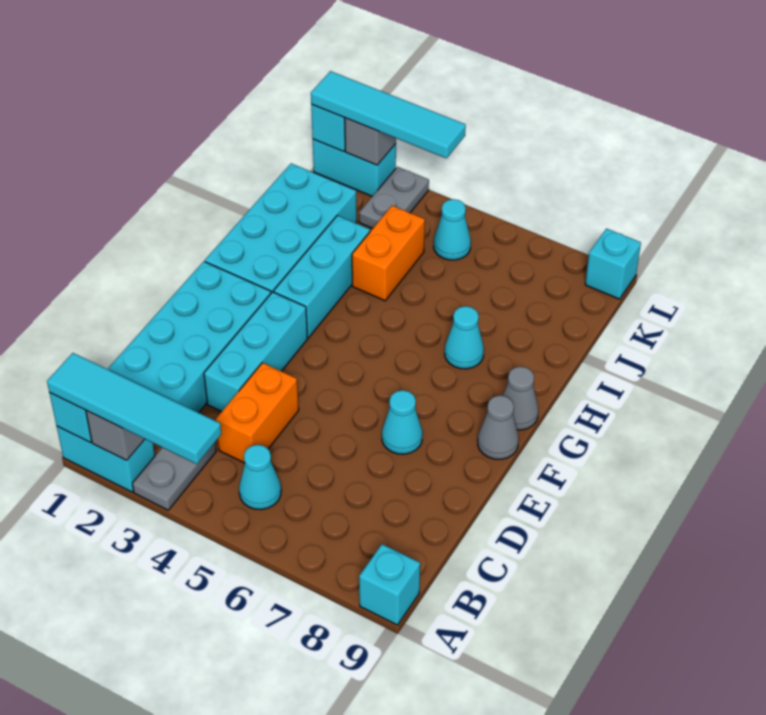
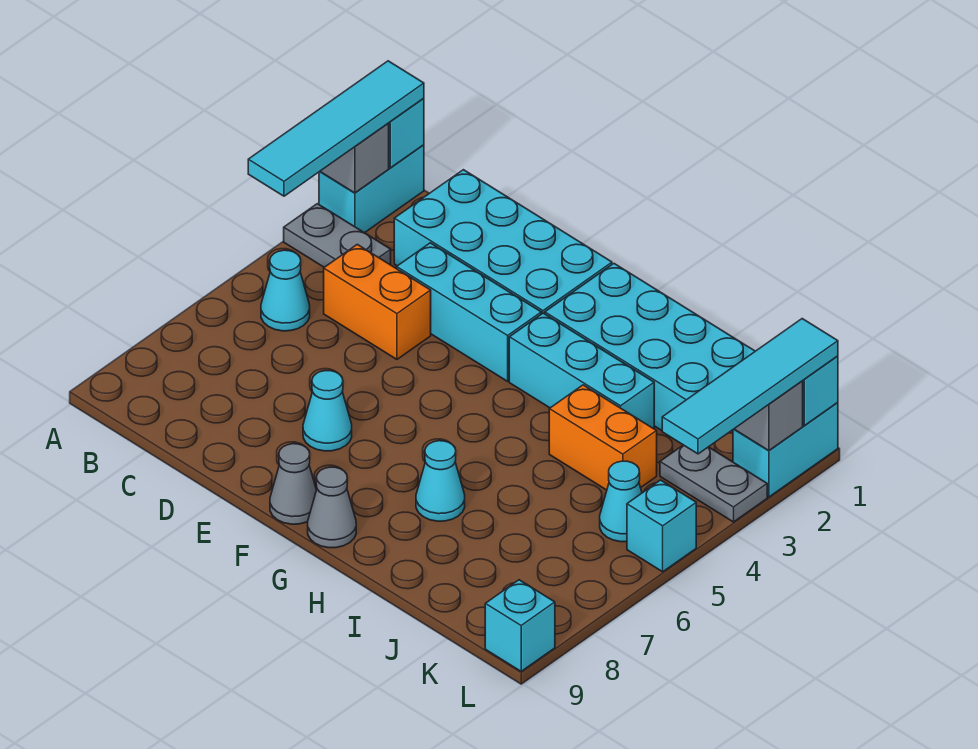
cyan brick A9 level 1 -> cyan brick L5 level 1

